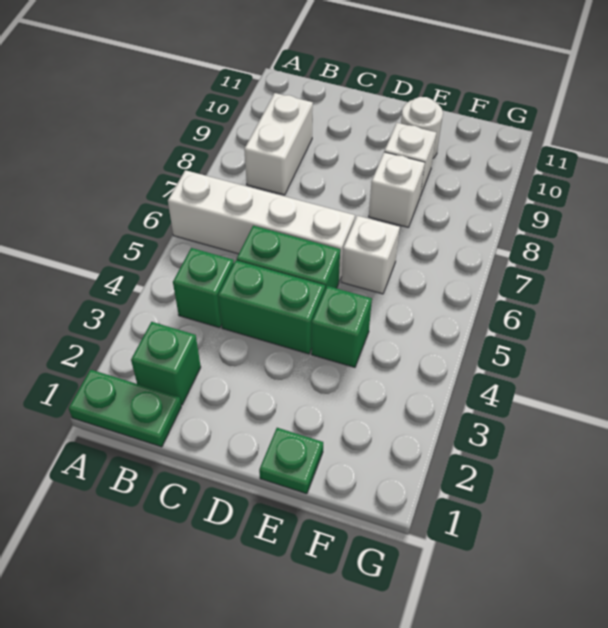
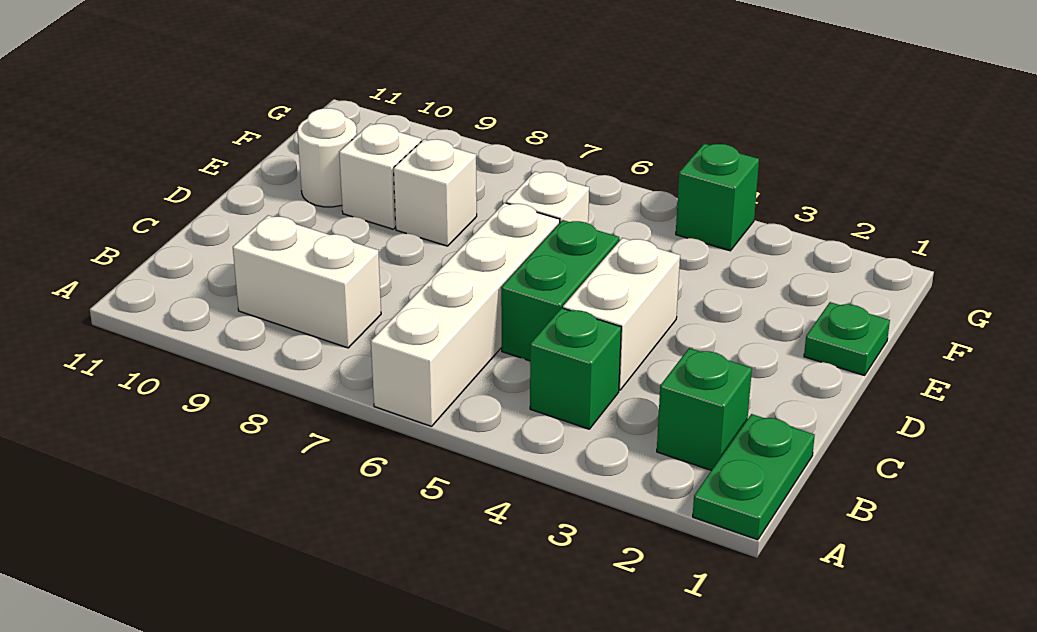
green brick C4:D4 level 1 -> white brick C4:D4 level 1
green brick E4 level 1 -> green brick G4 level 1

